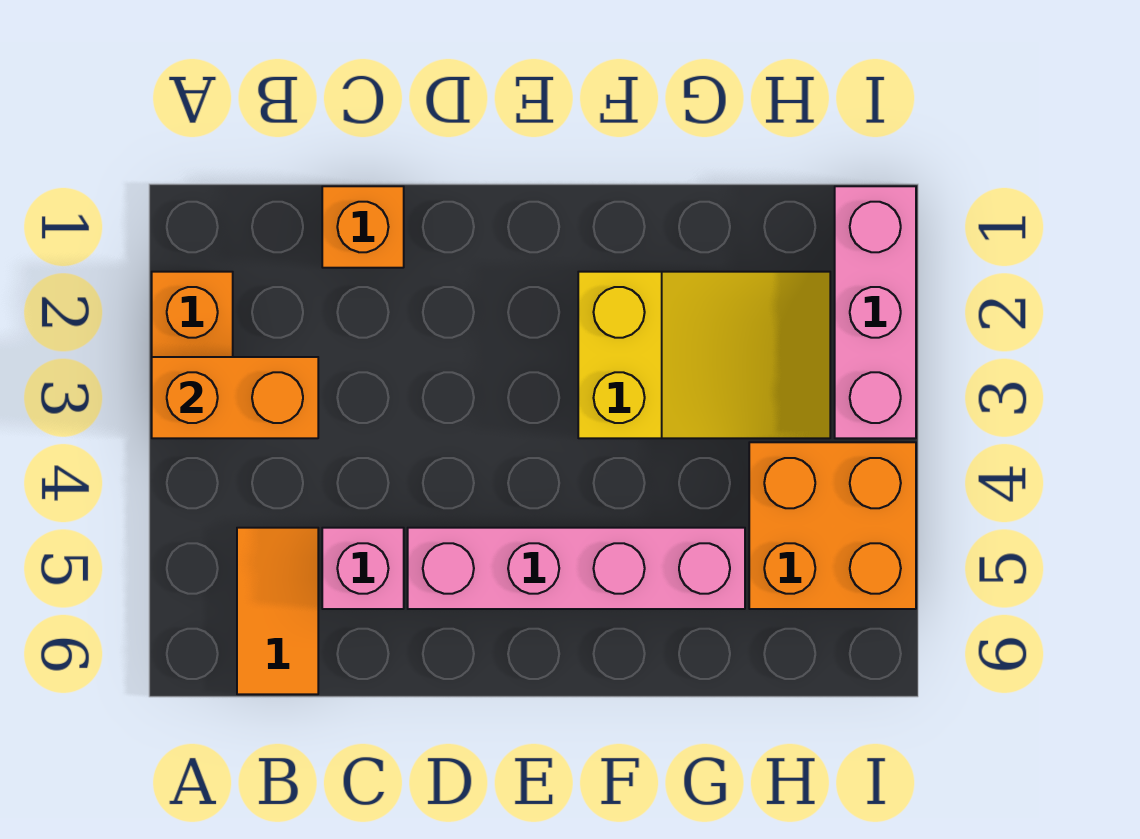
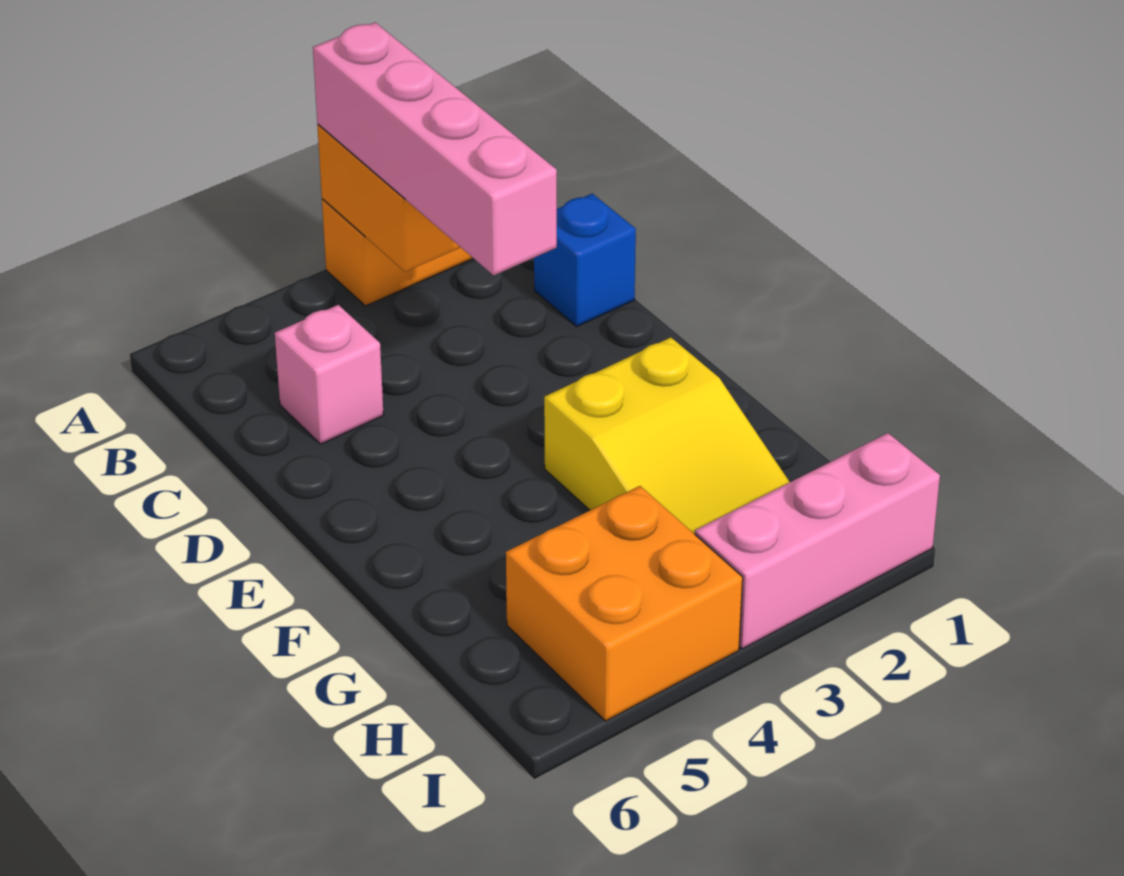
orange tile B5:B6 level 1 -> none
orange brick C1 level 1 -> blue brick C1 level 1
pink brick D5:G5 level 1 -> pink brick A3:D3 level 3

